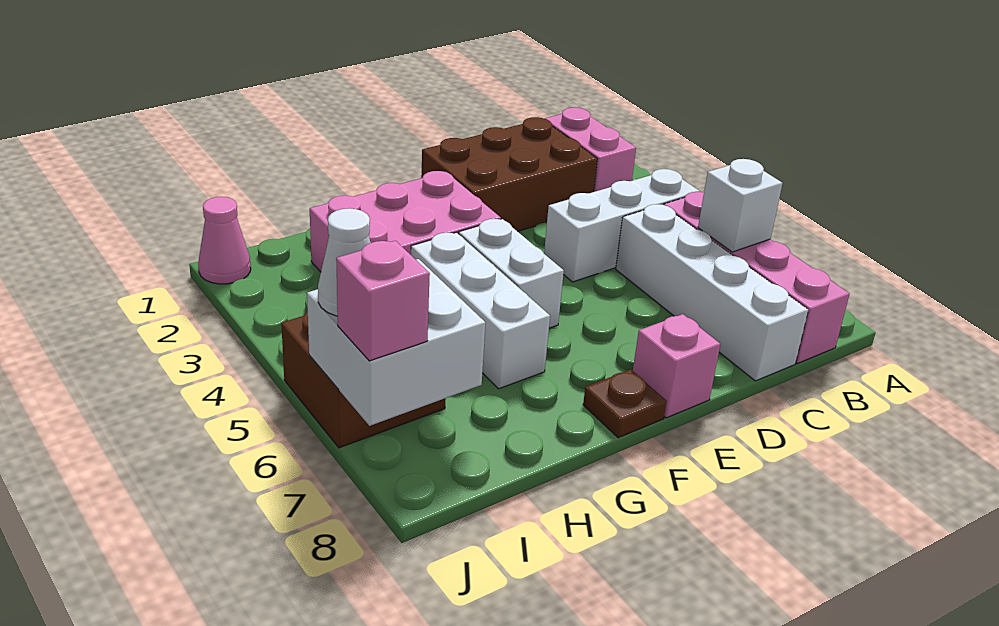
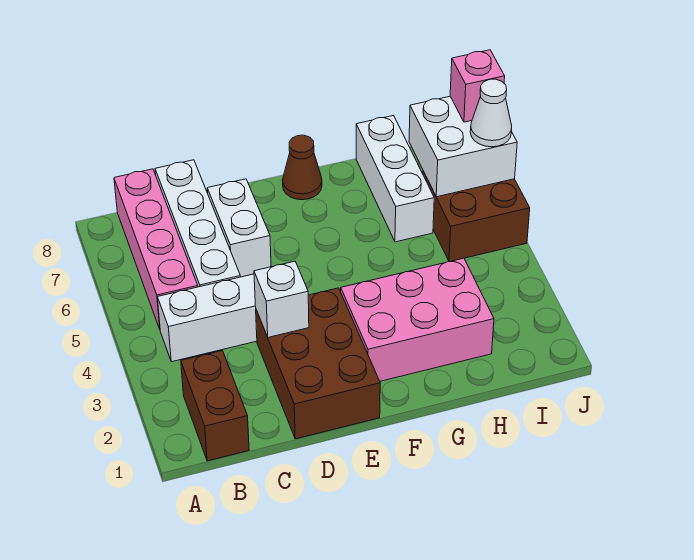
pink brick B1:B2 level 1 -> brown brick B1:B2 level 1
white brick B6 level 2 -> white brick D3 level 2
brown brick C1:E2 level 1 -> brown brick D1:E3 level 1
pink brick E8 level 1 -> none
white brick F4:F5 level 1 -> white brick D6:D7 level 1
brown plate F8 level 1 -> brown cone F8 level 1
white brick G4:G6 level 1 -> white brick H6:H8 level 1
pink cone J1 level 1 -> none

